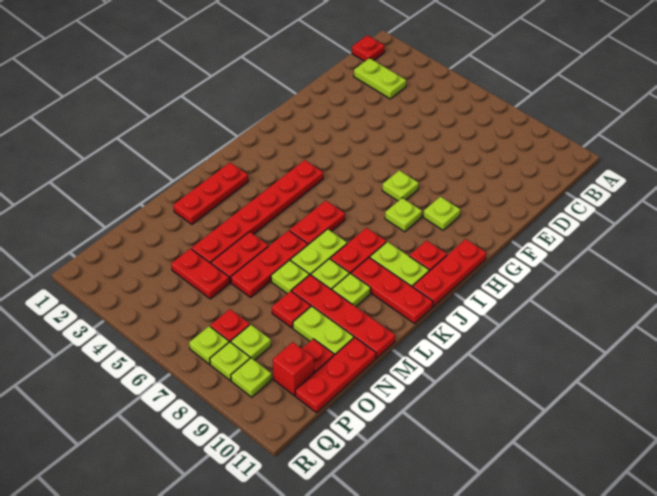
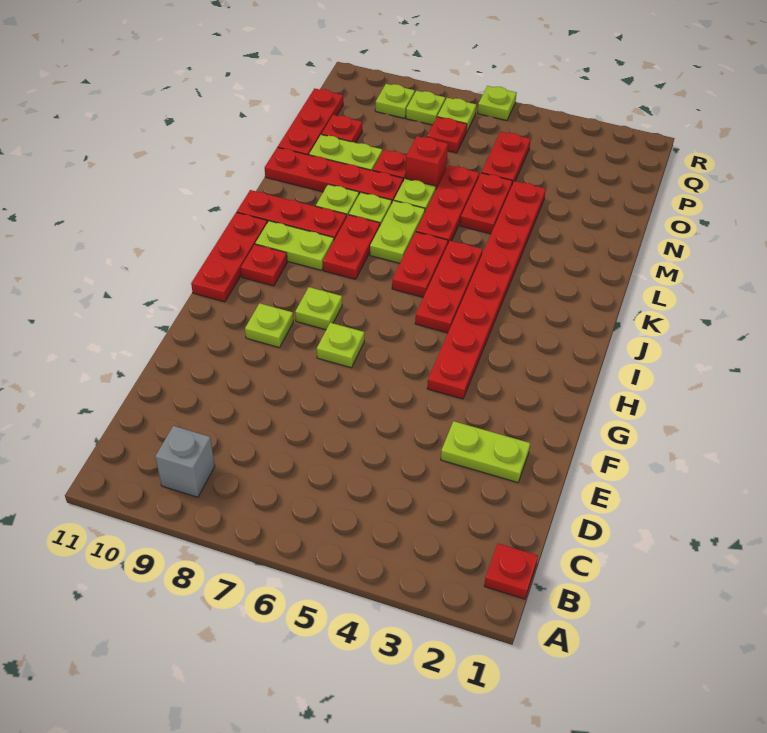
none -> grey brick B9 level 1
lime plate C2:C3 level 1 -> lime plate E2:E3 level 1
red plate I4:N4 level 1 -> red plate G4:N4 level 1
red plate K2:M2 level 1 -> red plate I5:K5 level 1
red plate O4:O5 level 1 -> red plate O5:P5 level 1
lime plate P8 level 1 -> lime plate R6 level 1
red brick P10 level 1 -> red brick N7 level 1

